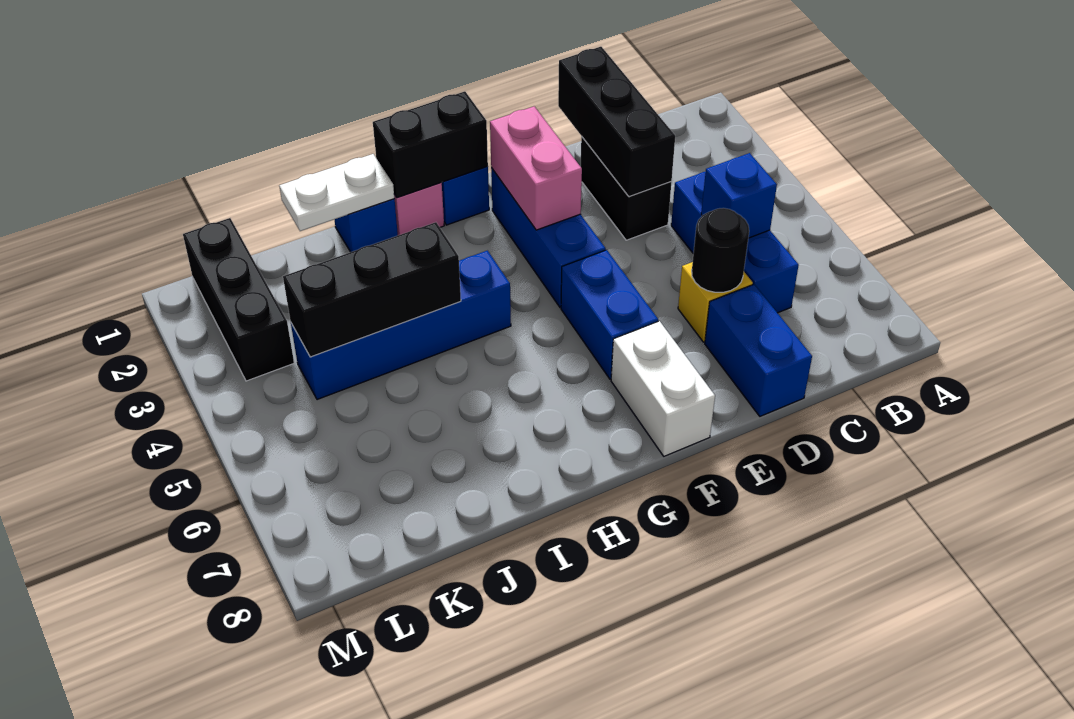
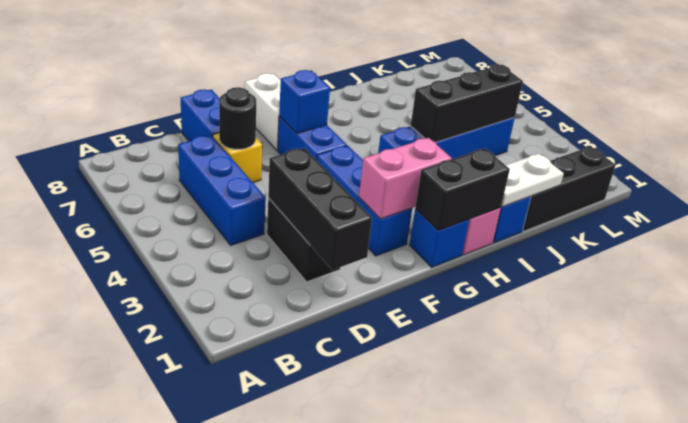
blue brick C5 level 2 -> blue brick F6 level 2
pink brick F2:F3 level 2 -> pink brick F2:G2 level 2
black brick L1:L3 level 1 -> black brick J1:L1 level 1

